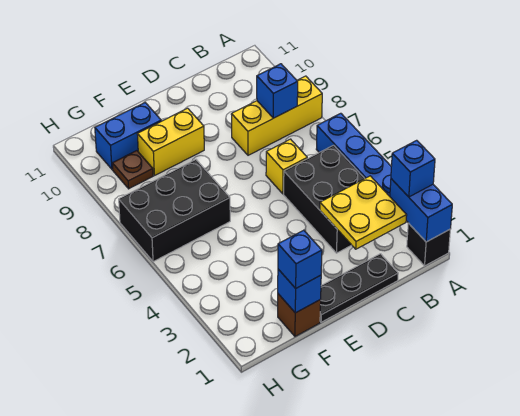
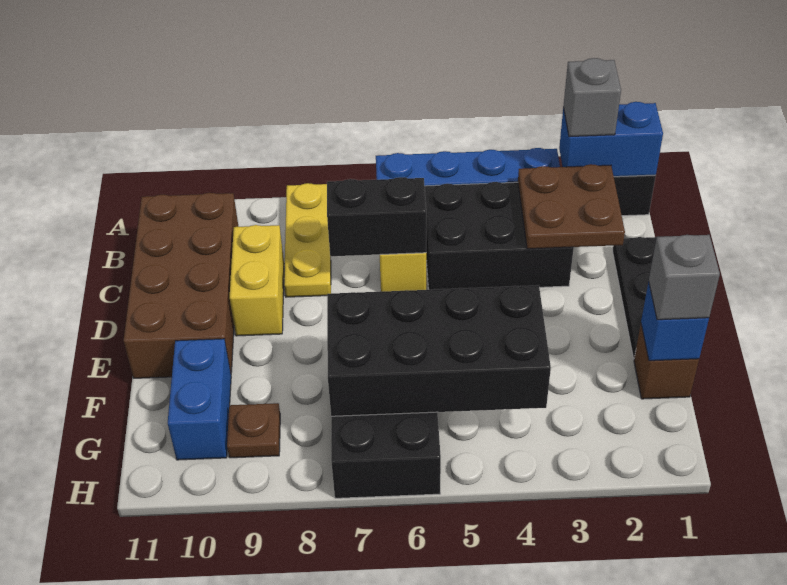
blue brick A2 level 3 -> grey brick A2 level 3
yellow brick A8:C8 level 1 -> yellow plate A8:C8 level 1
yellow plate B2:C3 level 2 -> brown plate B2:C3 level 2
blue brick B8 level 2 -> none
none -> brown brick B10:E11 level 1
none -> black brick C6:C7 level 2
yellow brick E9:F9 level 1 -> yellow brick C9:D9 level 1
blue brick F1 level 3 -> grey brick F1 level 3
none -> black brick F4:G7 level 2

